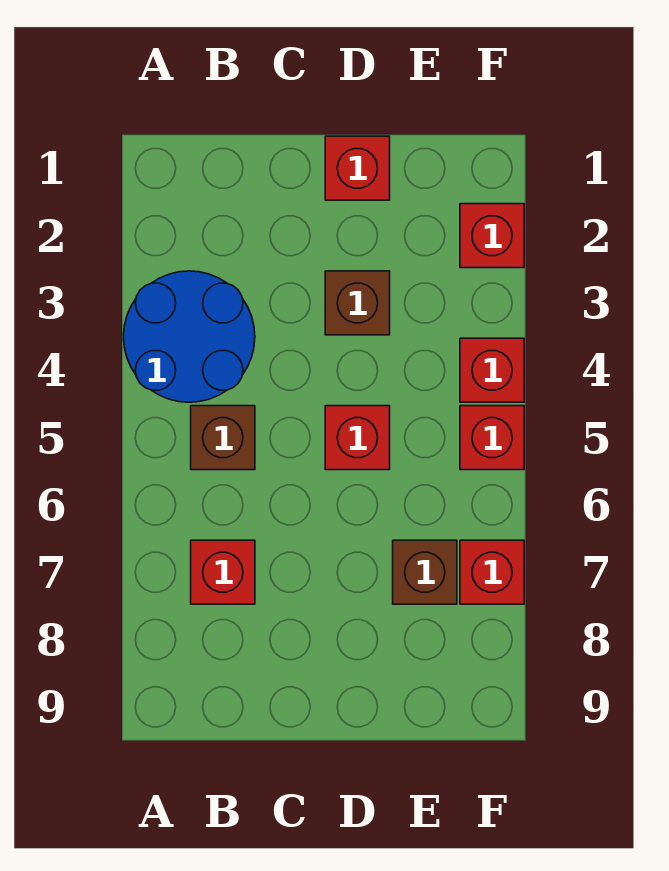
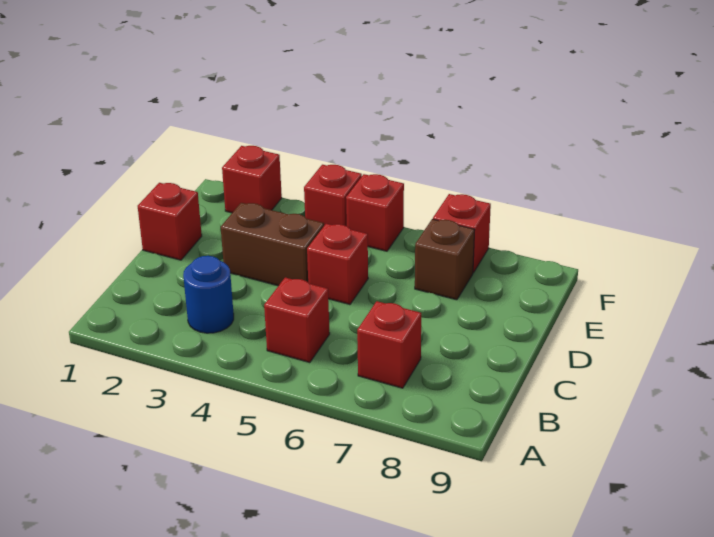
blue round brick A3:B4 level 1 -> blue round brick B3 level 1
brown brick B5 level 1 -> red brick B5 level 1
brown brick D3 level 1 -> brown brick D3:D4 level 1

